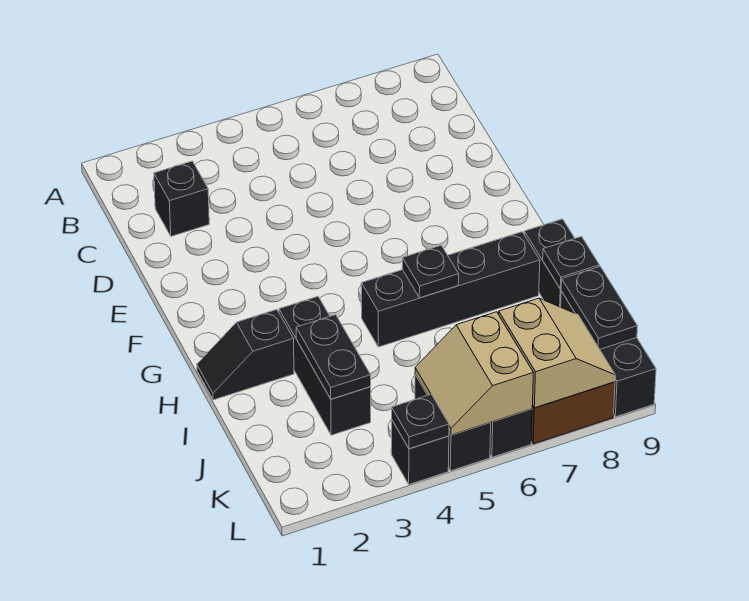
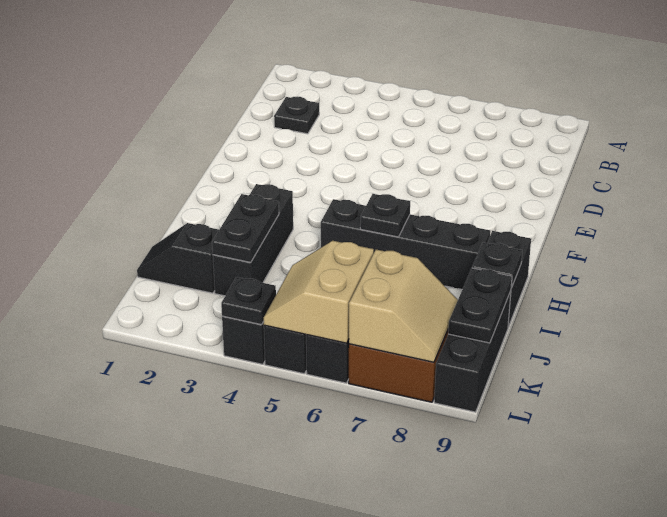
black brick C2 level 1 -> black plate C2 level 1
black slope H1:H2 level 1 top 2 -> black slope J1:J2 level 1 top 2

